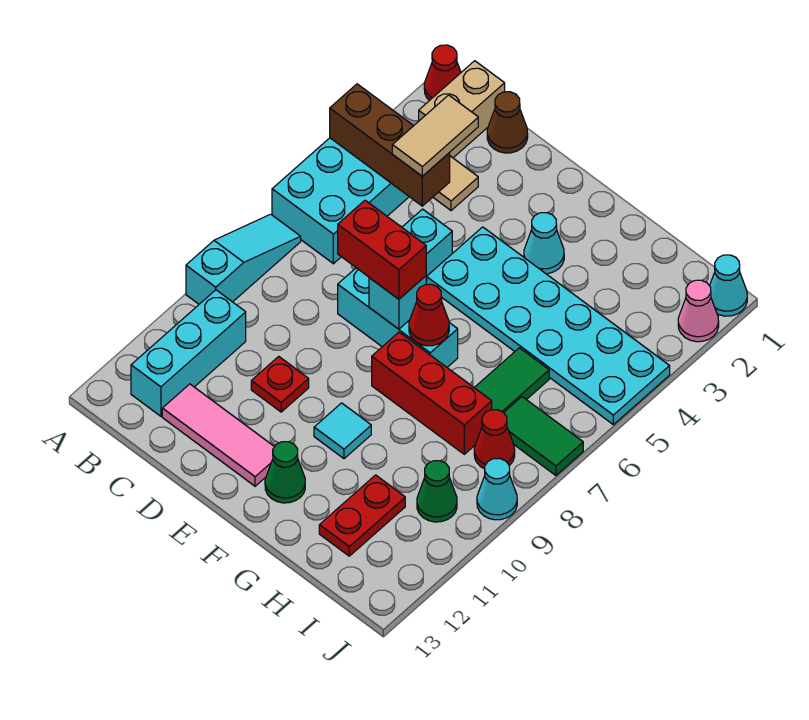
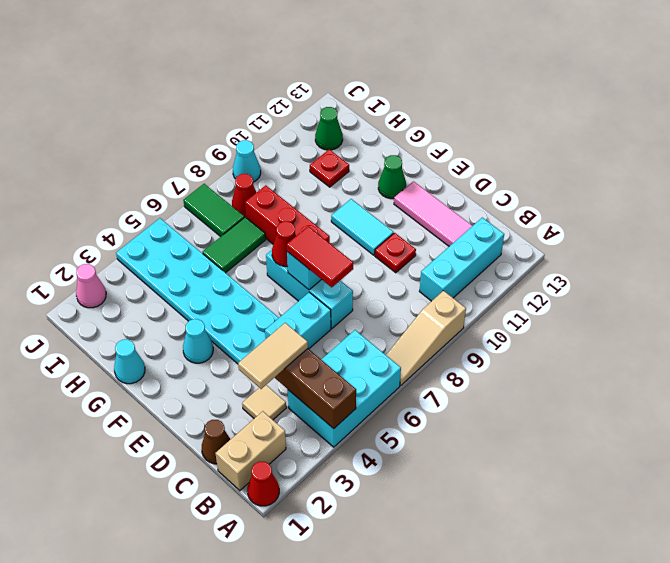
cyan slope A7:A9 level 1 top 9 -> tan slope A7:A9 level 1 top 9
red brick D7:E7 level 3 -> red tile D7:E7 level 3
cyan tile F10 level 1 -> cyan tile E10:F10 level 1
red plate H11:H12 level 1 -> red plate H11 level 1
green cone I10 level 1 -> green cone I12 level 1
cyan cone J1 level 1 -> cyan cone G1 level 1

